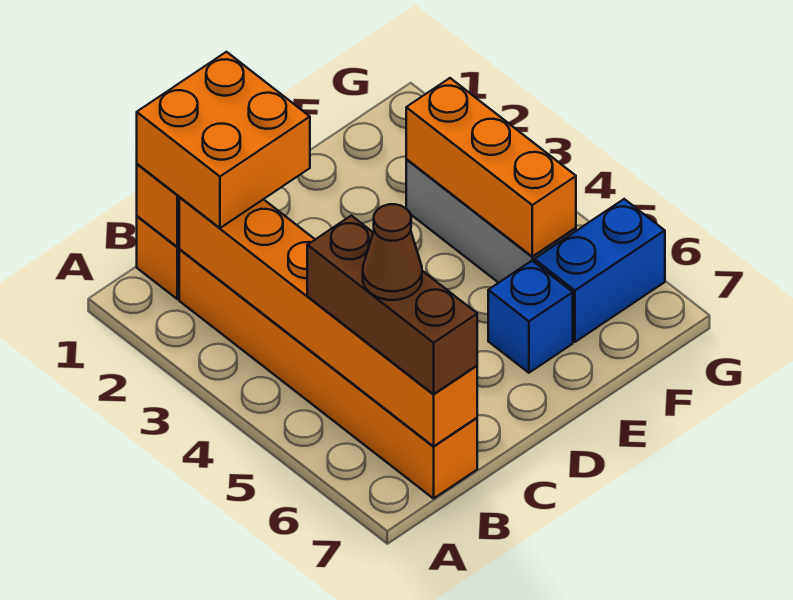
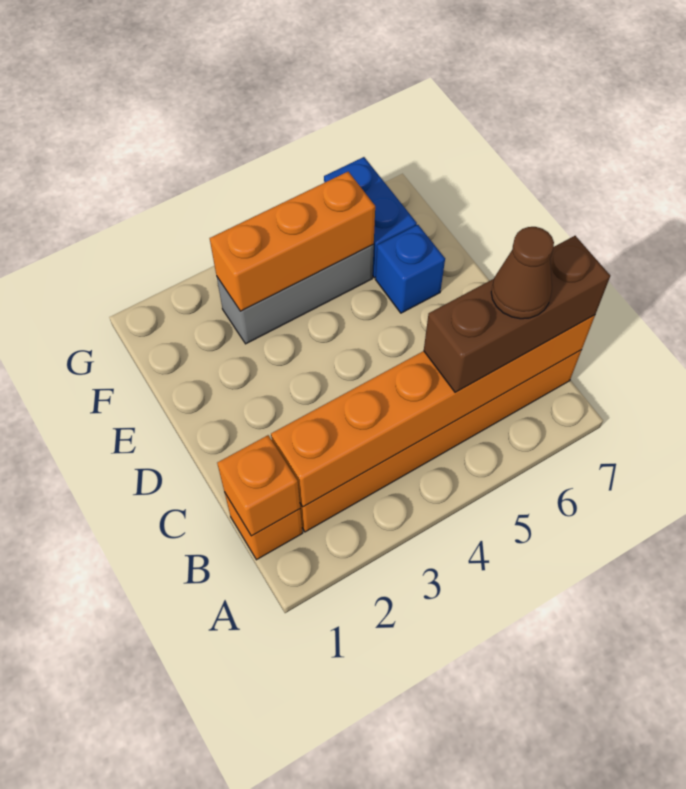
orange brick B1:C2 level 3 -> none

